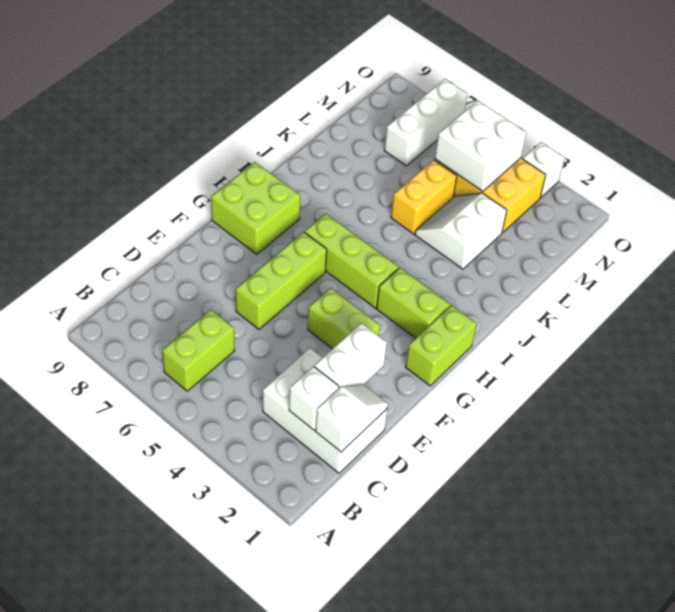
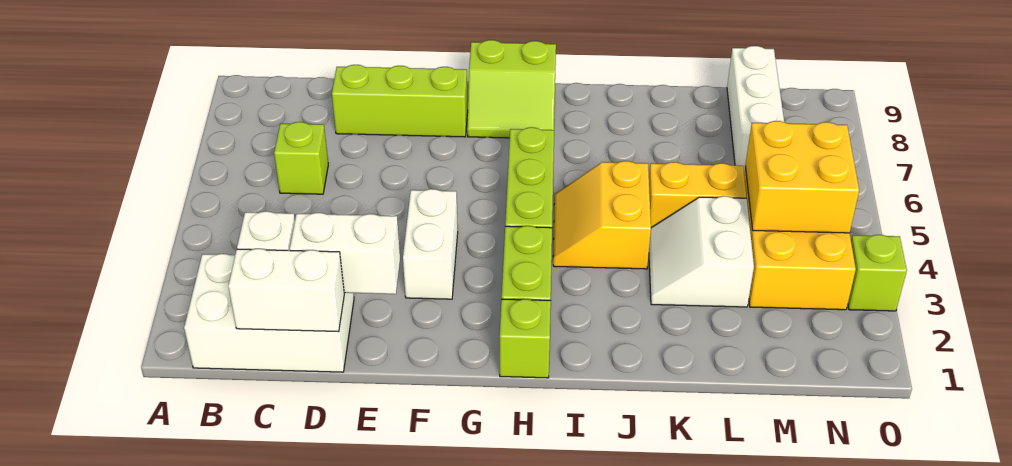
lime brick B6:C6 level 1 -> lime brick C6 level 1
white brick C1:D3 level 1 -> white brick B1:D2 level 1
white slope C1:D1 level 2 top C -> white brick C1:D1 level 2
lime brick E6:G6 level 1 -> lime brick D8:F8 level 1
lime brick F3:F4 level 1 -> white brick F3:F4 level 1
lime brick G1:H1 level 1 -> lime brick H1 level 1
lime brick G8:H9 level 1 -> lime slope G8:H9 level 1 top 9
none -> yellow slope I4:J5 level 1 top J
white slope K3:L4 level 1 top 3 -> white slope K3:L4 level 1 top L
white brick M4:N5 level 2 -> yellow brick M4:N5 level 2
white brick M7:O7 level 1 -> white brick M7:M9 level 1
white brick O3 level 1 -> lime brick O3 level 1

